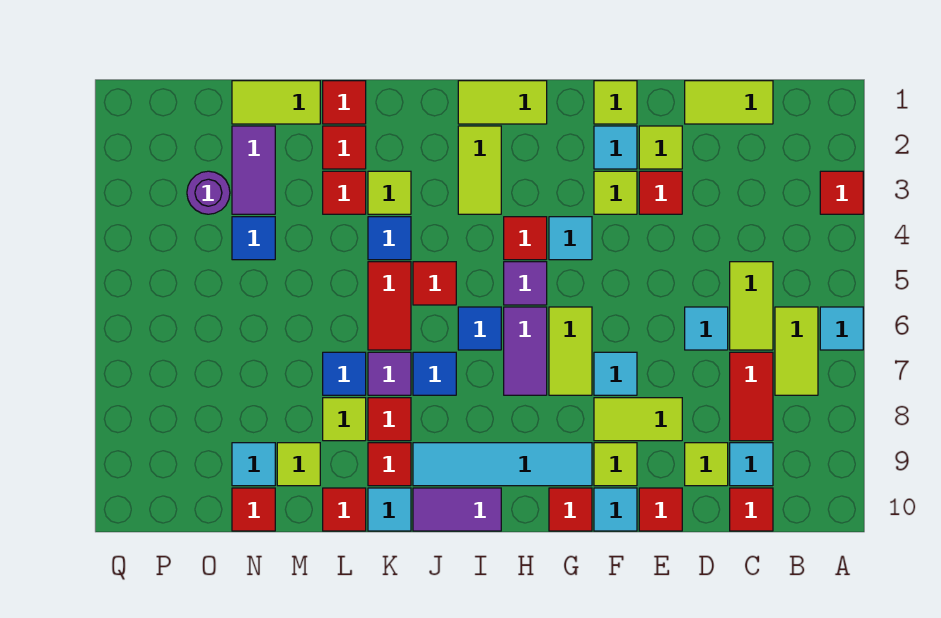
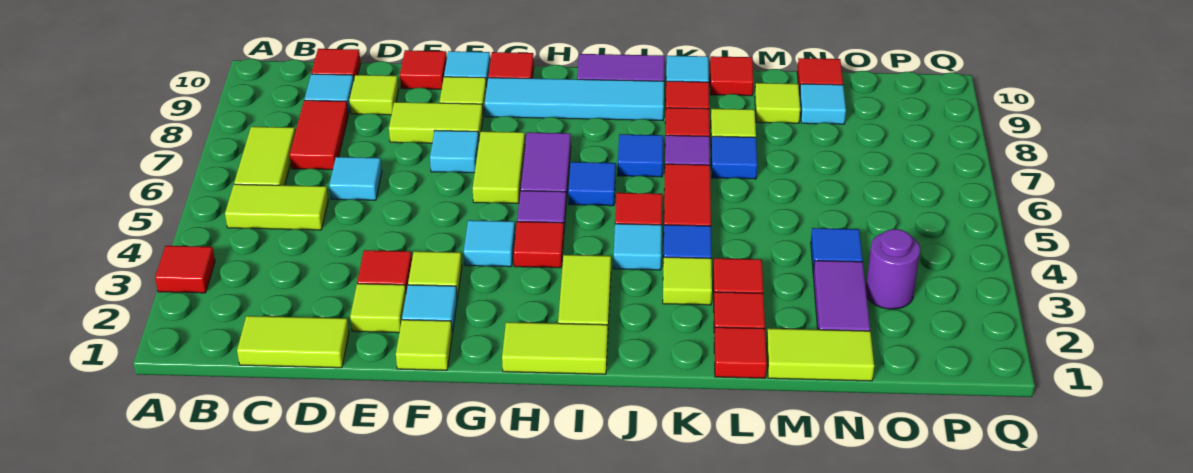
cyan tile A6 level 1 -> cyan tile J4 level 1
lime tile C5:C6 level 1 -> lime tile B5:C5 level 1

